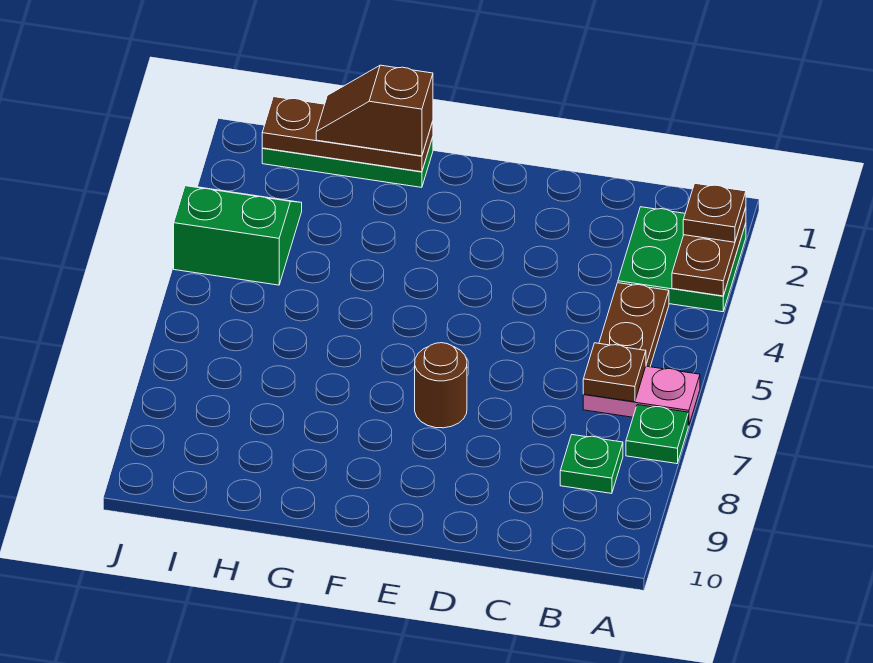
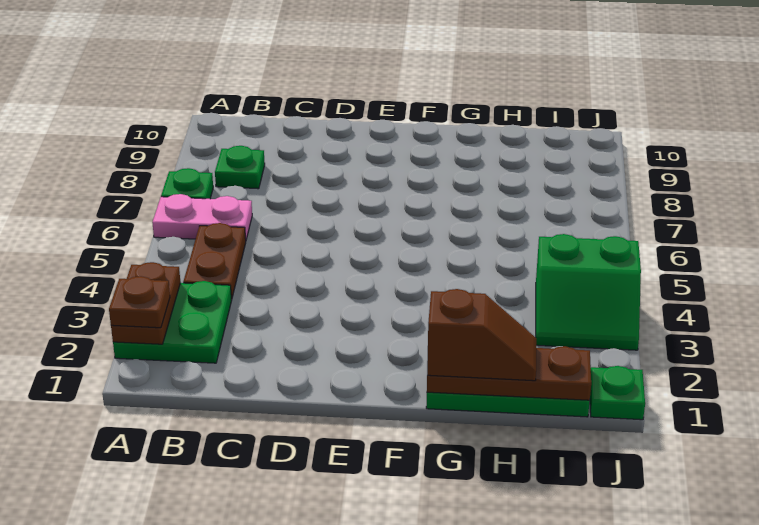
brown plate B6 level 2 -> none
brown round brick E7 level 1 -> none
none -> green plate J1 level 1

